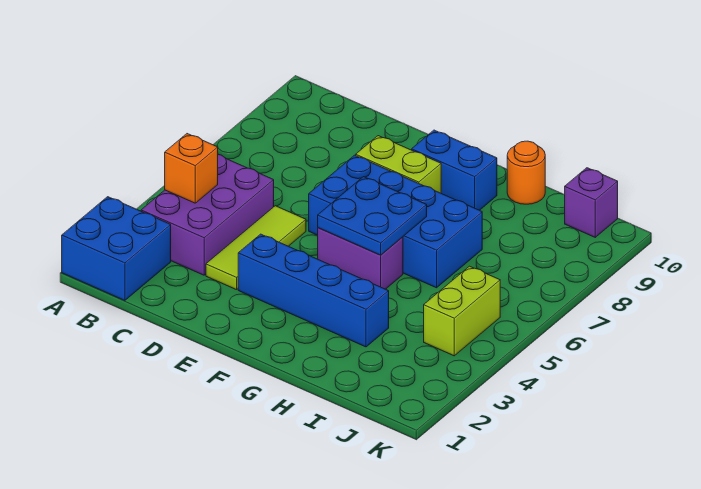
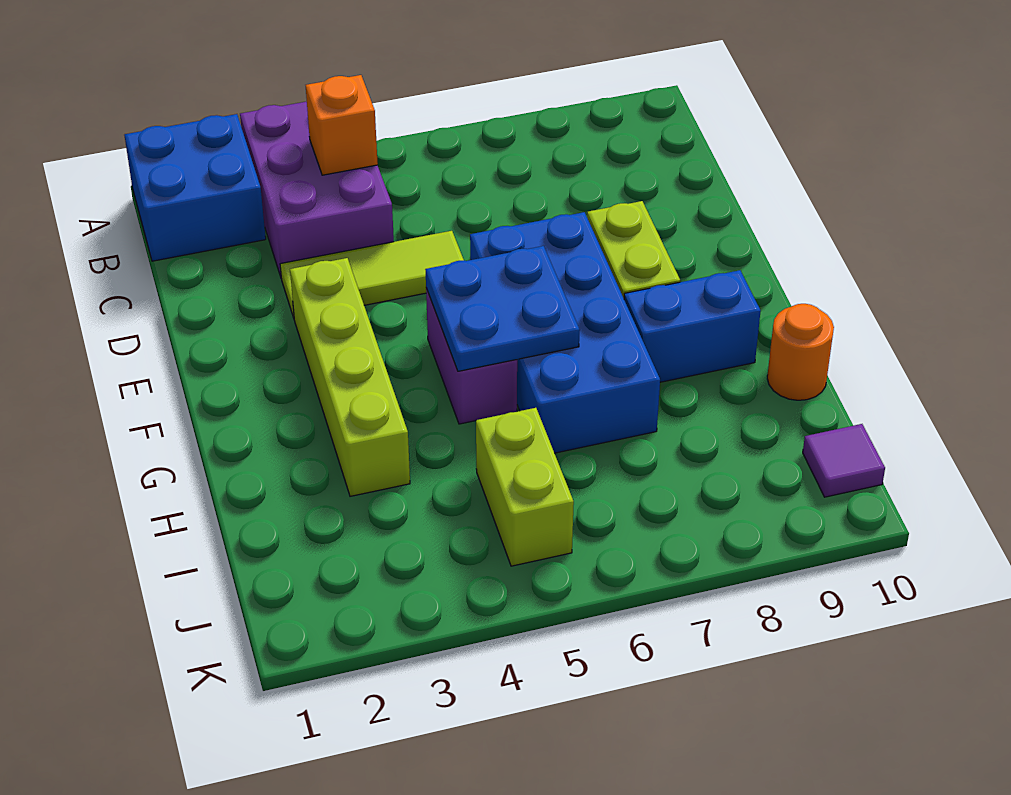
purple brick B3:C5 level 1 -> purple brick A3:C4 level 1
blue brick E3:H3 level 1 -> lime brick E3:H3 level 1
blue brick F9:G9 level 1 -> blue brick G8:G9 level 1
lime brick J4:J5 level 1 -> lime brick I5:J5 level 1
purple brick J10 level 1 -> purple tile J10 level 1

